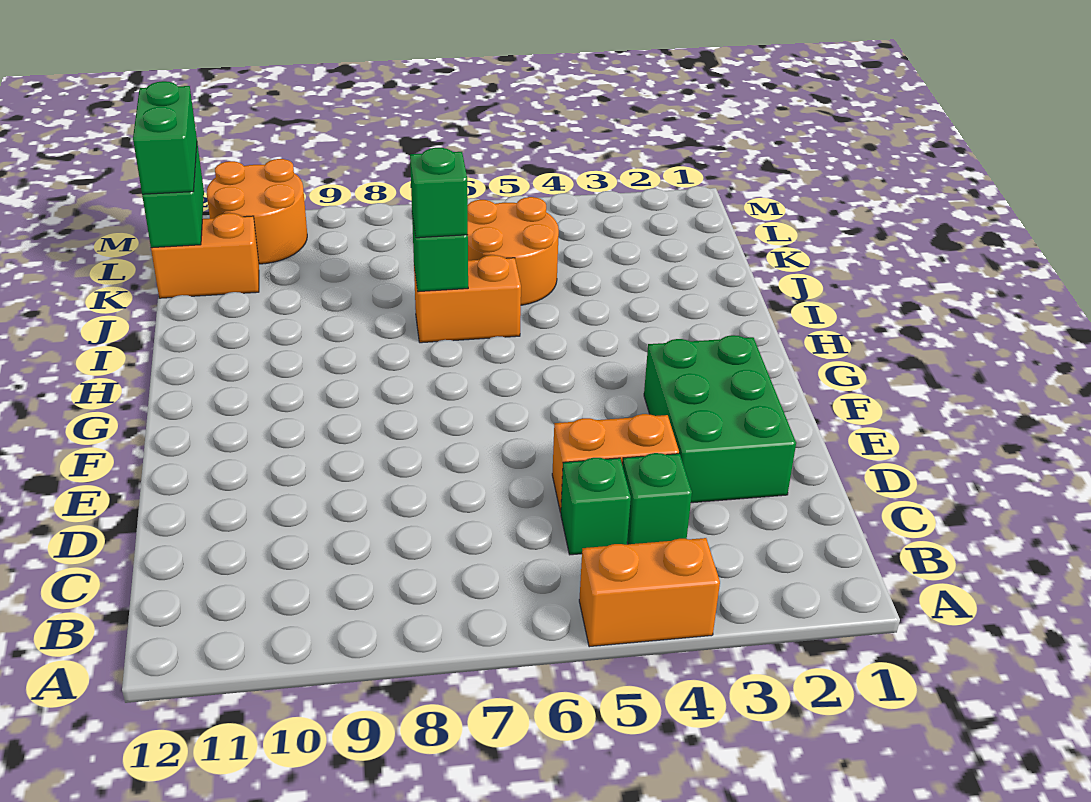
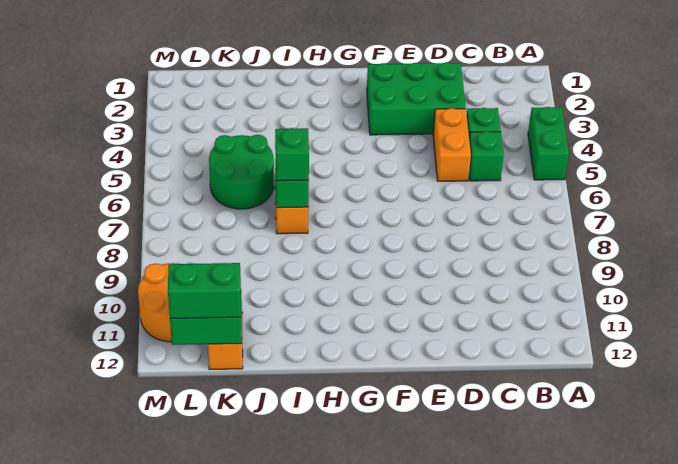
orange brick A4:A5 level 1 -> green brick A4:A5 level 1
orange round brick J5:K6 level 1 -> green round brick J5:K6 level 1

